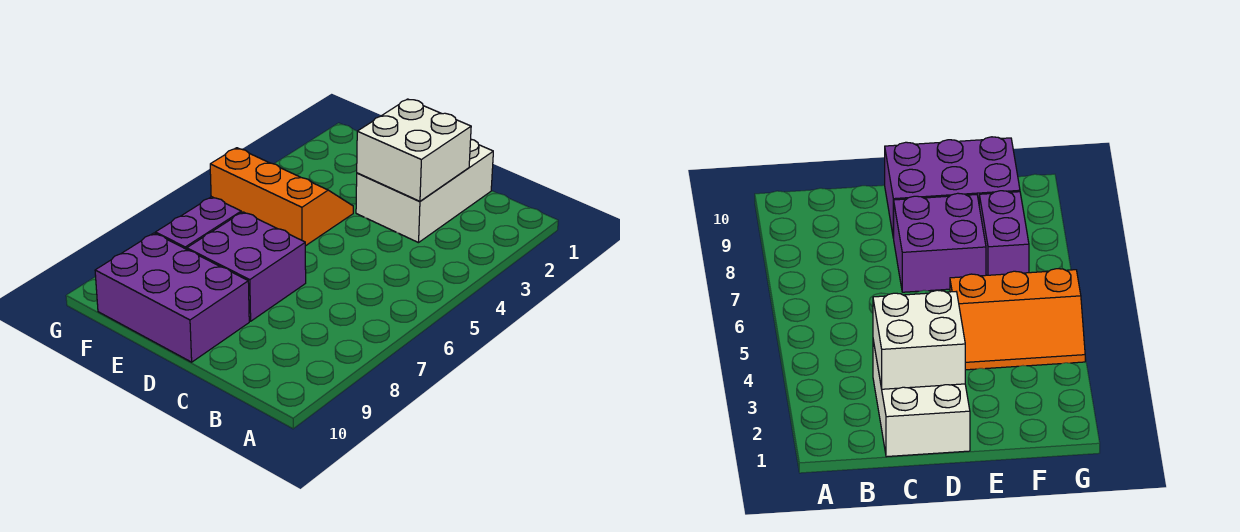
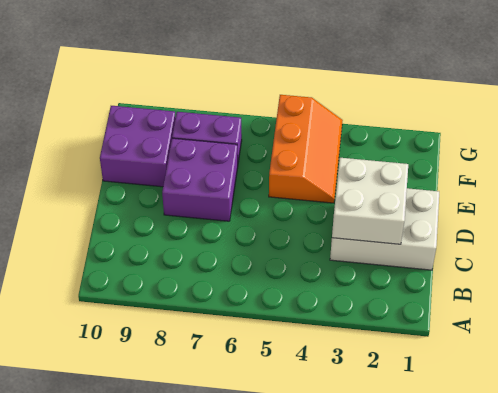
purple brick D9:F10 level 1 -> purple brick E9:F10 level 1

